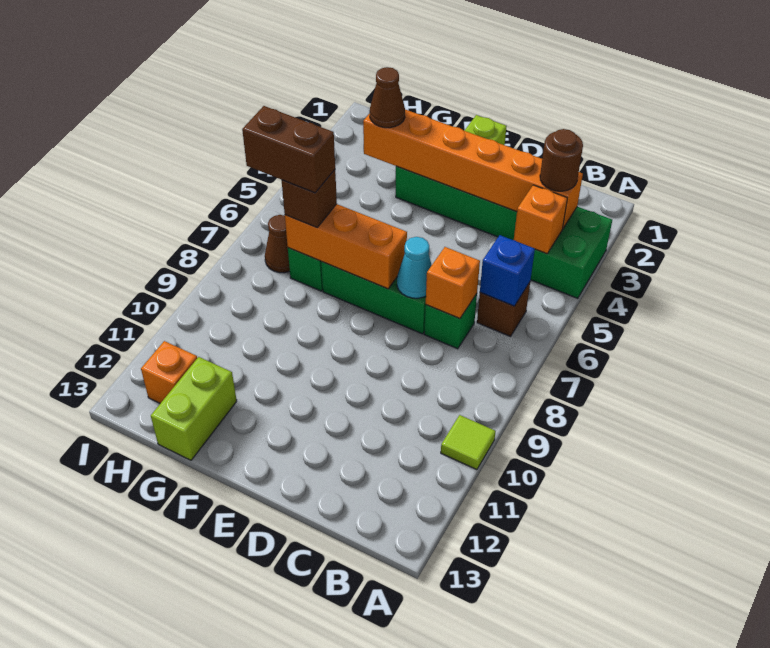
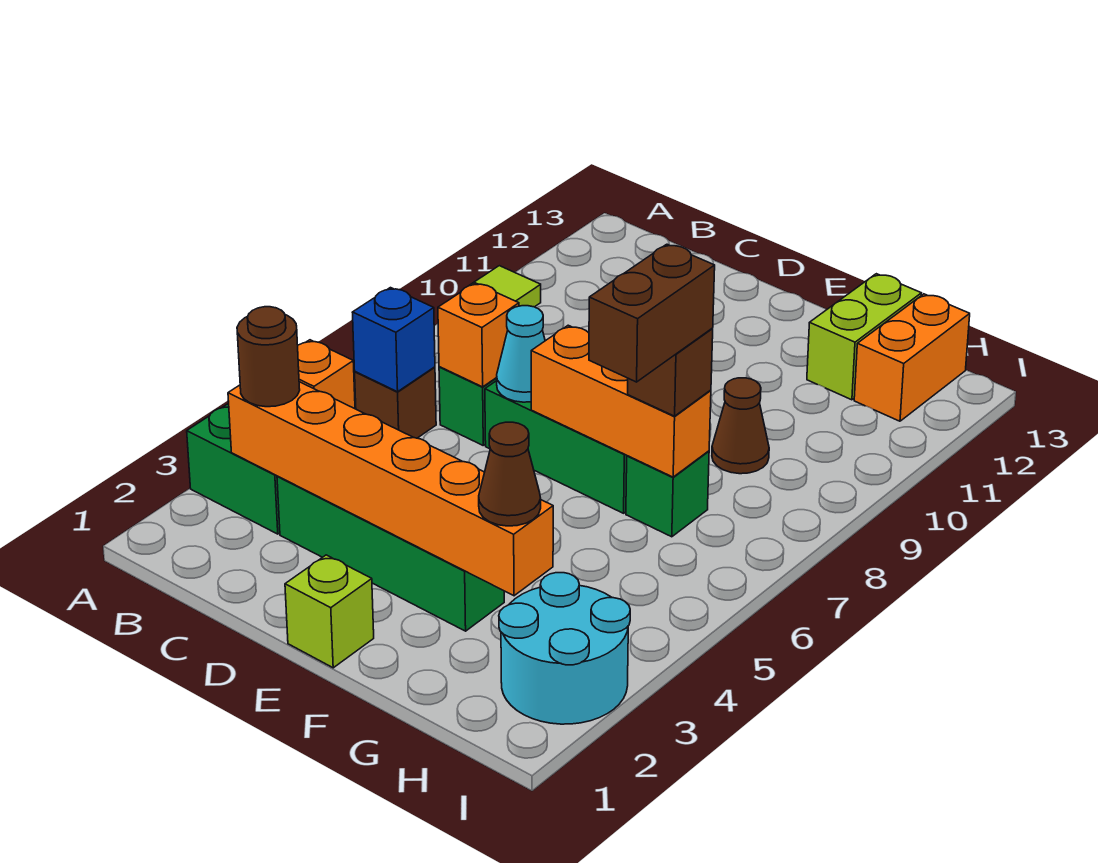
brown brick G7:H7 level 4 -> brown brick G6:G7 level 4
none -> cyan round brick H2:I3 level 1
brown cone H7 level 1 -> brown cone G9 level 1
orange brick H12 level 1 -> orange brick H12:H13 level 1

